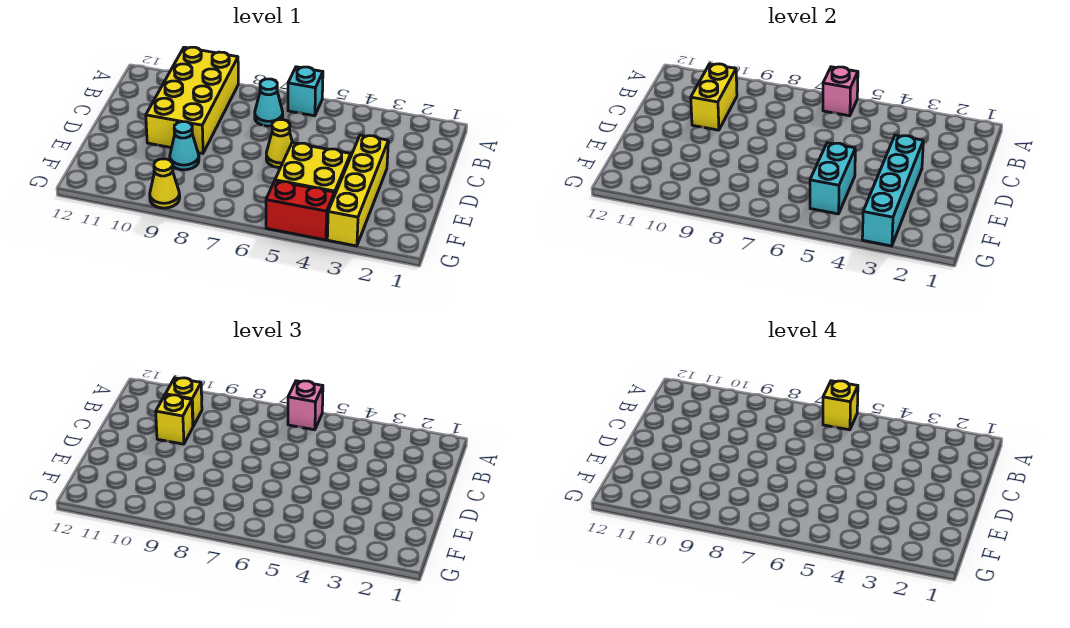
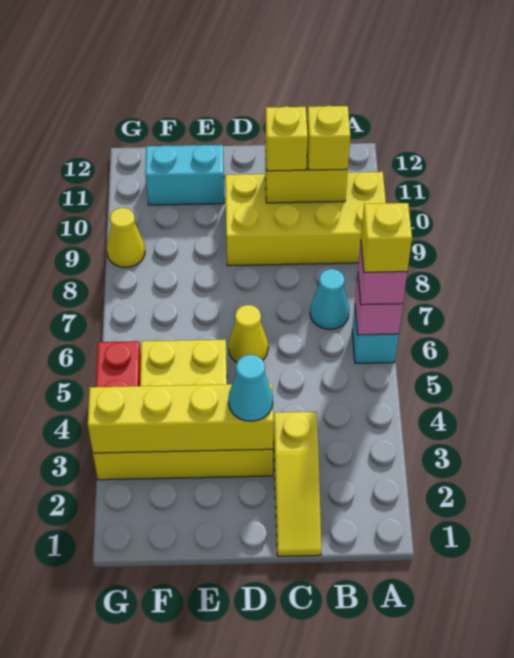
none -> yellow slope C1:C3 level 1 top 3
cyan brick D3:G3 level 2 -> yellow brick D3:G3 level 2
cyan brick E5:F5 level 2 -> cyan brick E11:F11 level 1
cyan cone E9 level 1 -> cyan cone D3 level 3

